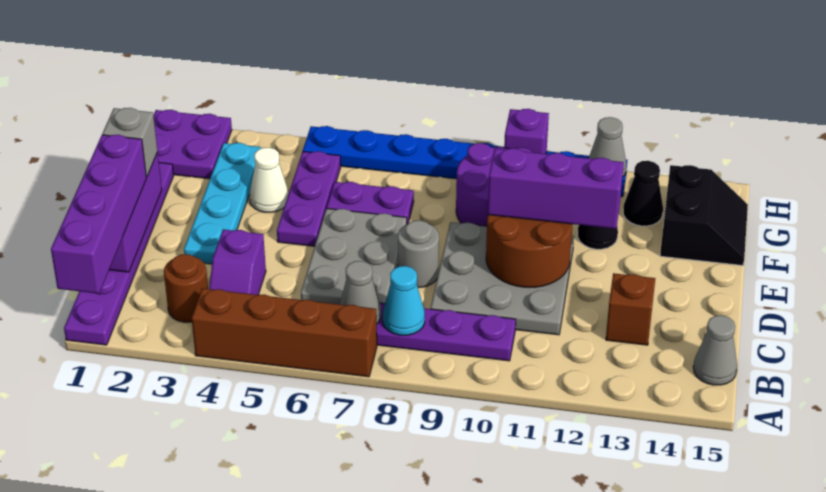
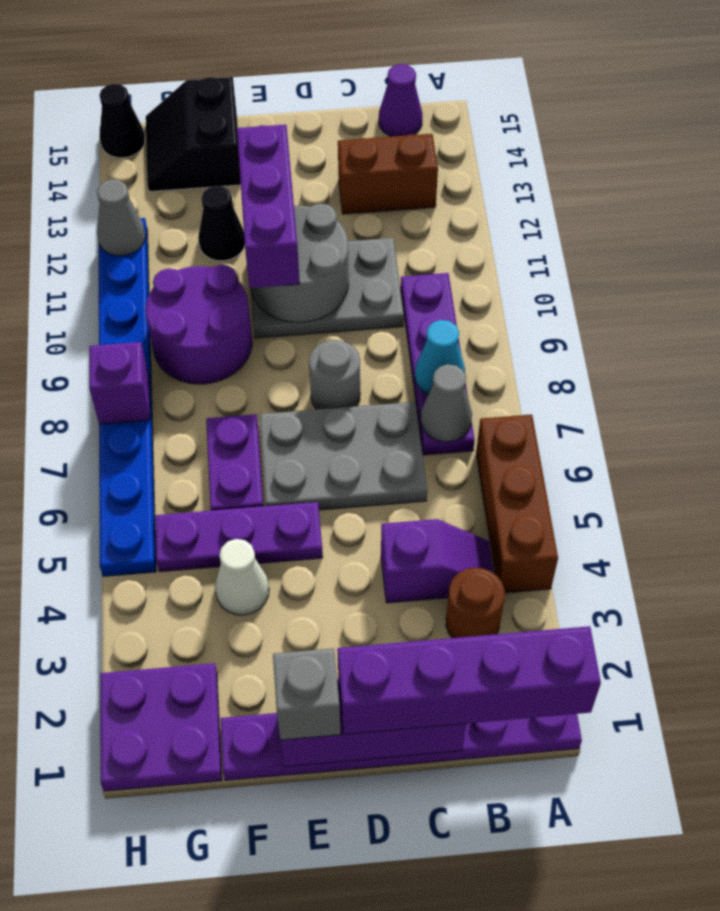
brown brick A4:A7 level 1 -> brown brick A4:A6 level 1
grey cone B15 level 1 -> purple cone B15 level 1
grey plate C9:E11 level 1 -> grey plate C10:E11 level 1
brown brick C13 level 1 -> brown brick B13:C13 level 1
cyan plate D3:G3 level 1 -> none
brown round brick D10:E11 level 2 -> grey round brick D10:E11 level 2
black slope F14:G15 level 1 top 14 -> black slope F14:G15 level 1 top F
black cone G13 level 1 -> black cone H15 level 1
purple brick H10 level 2 -> purple brick H8 level 2

